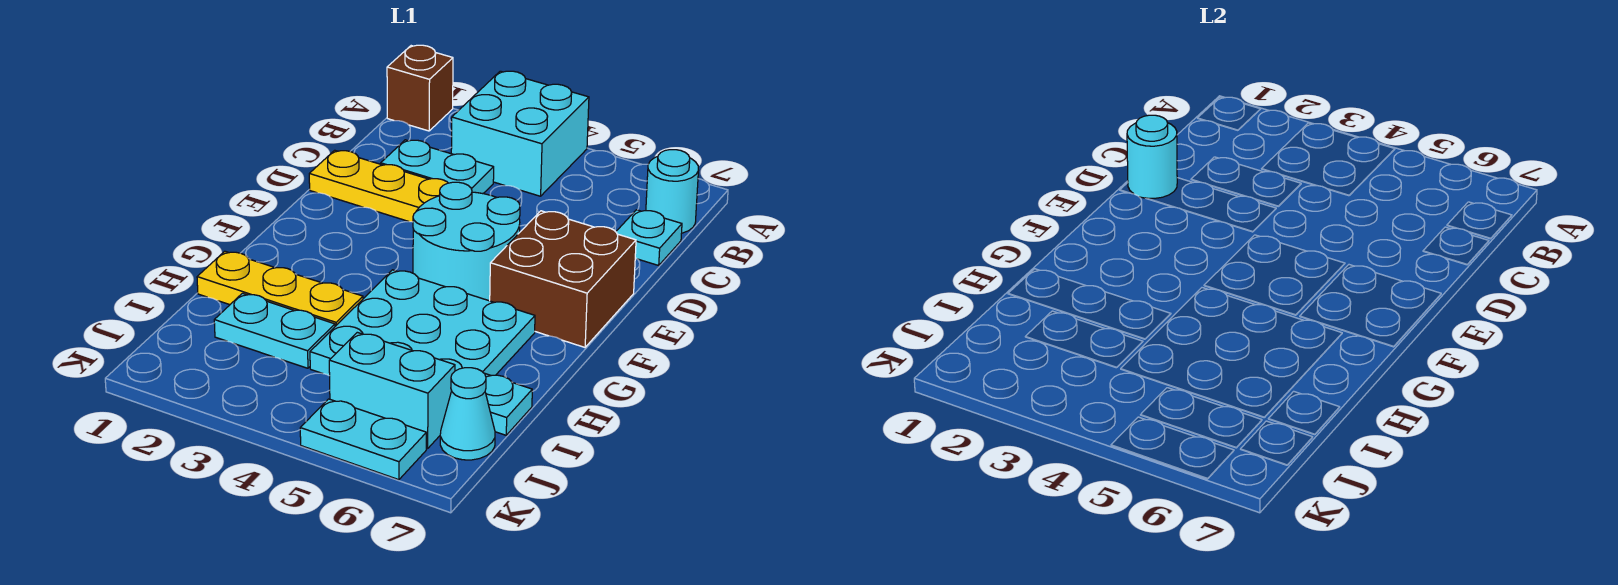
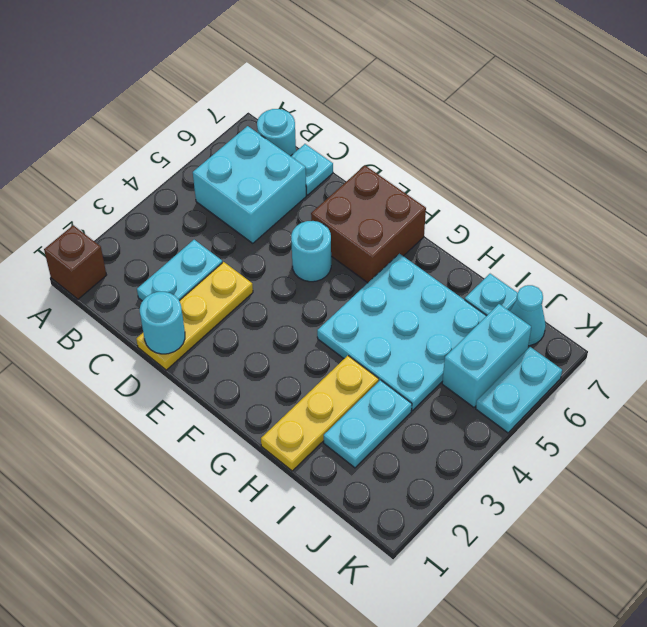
cyan brick A3:B4 level 1 -> cyan brick B5:C6 level 1
cyan round brick E4:F5 level 1 -> cyan round brick E5 level 1

